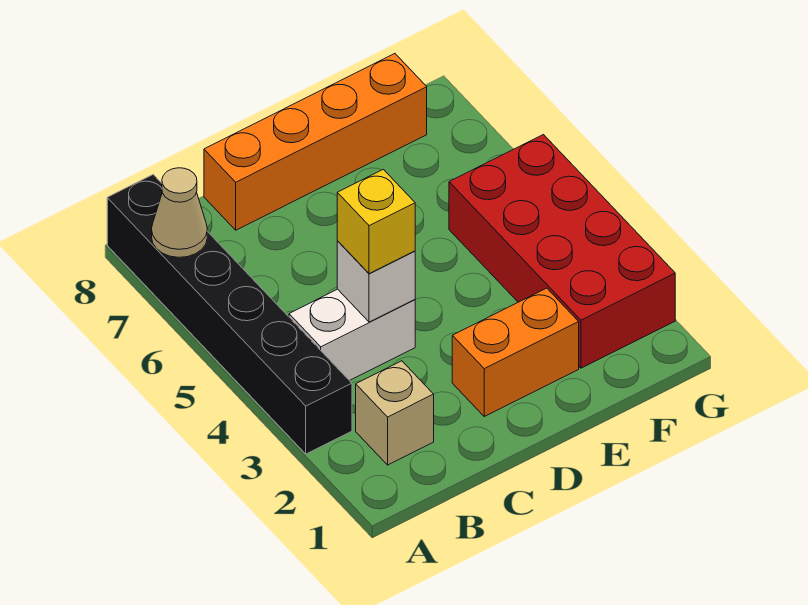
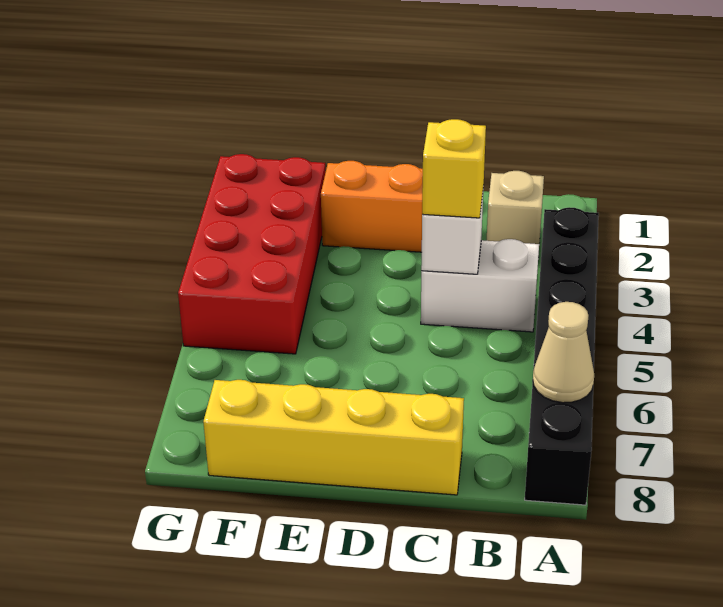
orange brick C8:F8 level 1 -> yellow brick C8:F8 level 1

